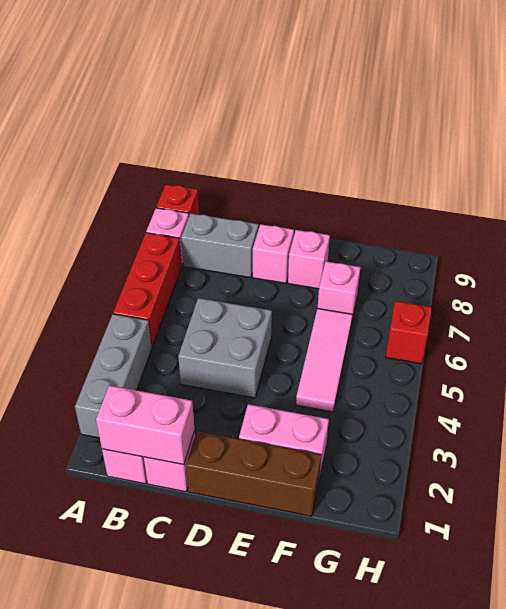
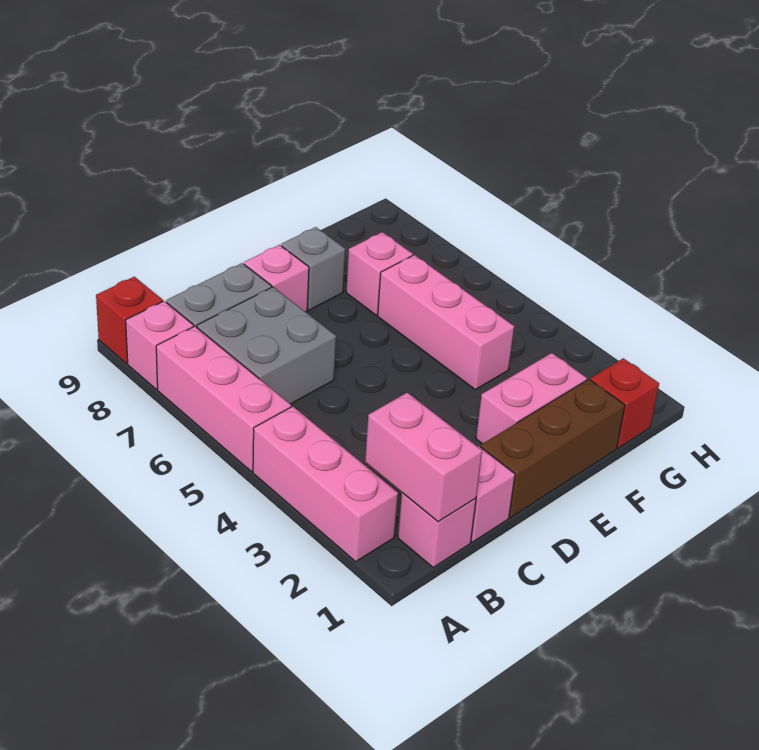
grey brick A2:A4 level 1 -> pink brick A2:A4 level 1
red brick A5:A7 level 1 -> pink brick A5:A7 level 1
pink brick B1:C1 level 2 -> pink brick B1:B2 level 2
grey brick C4:D5 level 1 -> grey brick B6:C7 level 1
pink brick E8 level 1 -> grey brick E8 level 1
pink tile F4:F6 level 1 -> pink brick F4:F6 level 1
red brick H6 level 1 -> red brick G1 level 1

